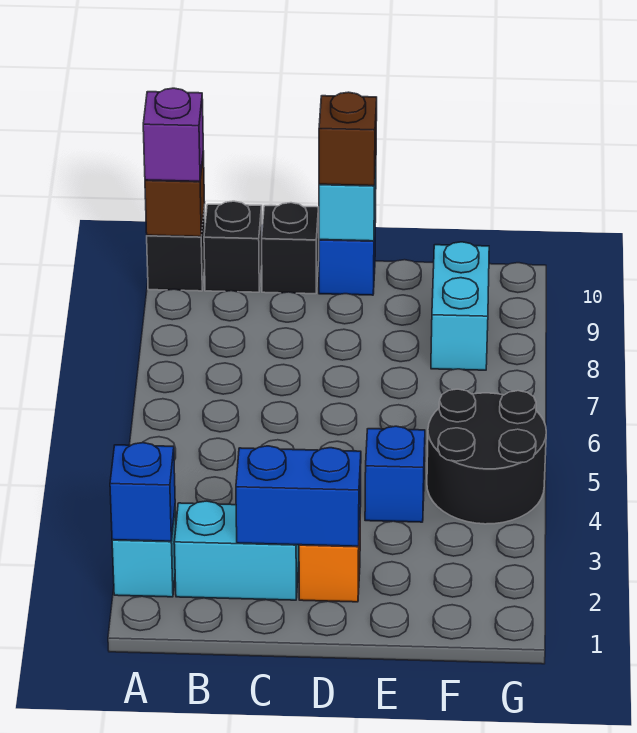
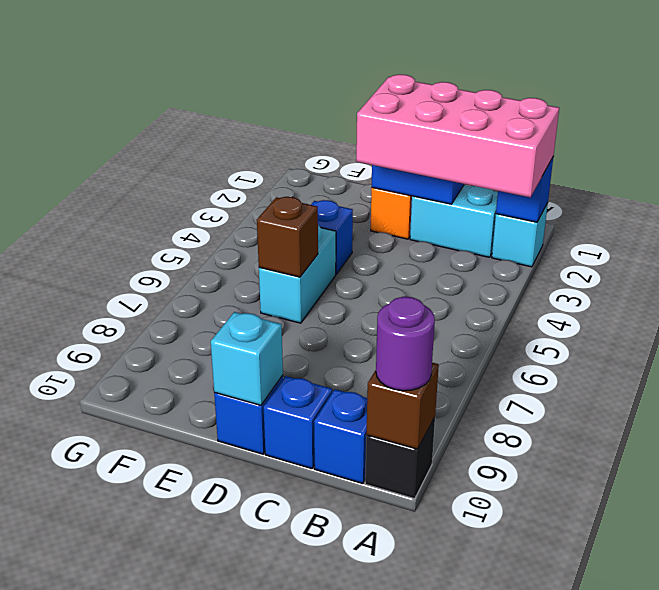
none -> pink brick A2:D3 level 3
purple brick A10 level 3 -> purple round brick A10 level 3
black brick B10 level 1 -> blue brick B10 level 1
black brick C10 level 1 -> blue brick C10 level 1
brown brick D10 level 3 -> brown brick E6 level 2
black round brick F4:G5 level 1 -> none
cyan brick F8:F9 level 1 -> cyan brick E5:E6 level 1

